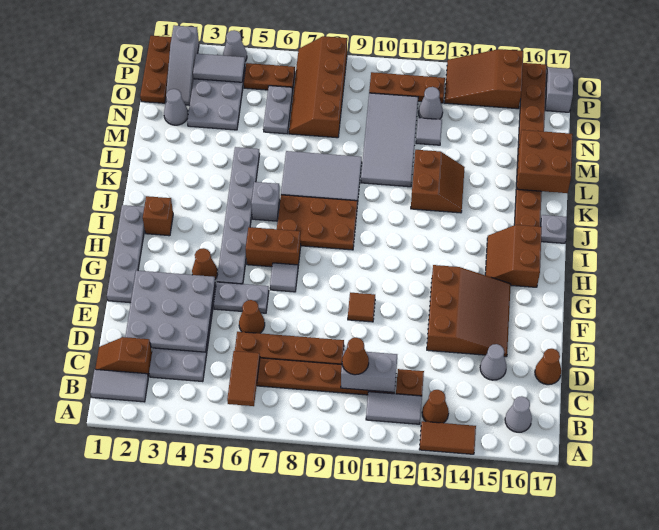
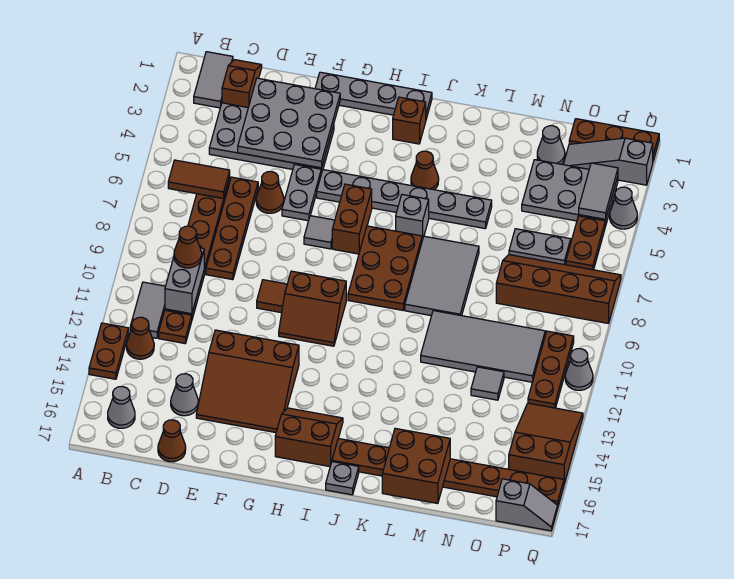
brown tile A13:A14 level 1 -> brown plate A13:A14 level 1
brown cone G4 level 1 -> brown cone J4 level 1
brown slope K12:L13 level 1 top 12 -> brown slope G10:H11 level 1 top 10
grey cone O12 level 1 -> grey cone Q11 level 1

